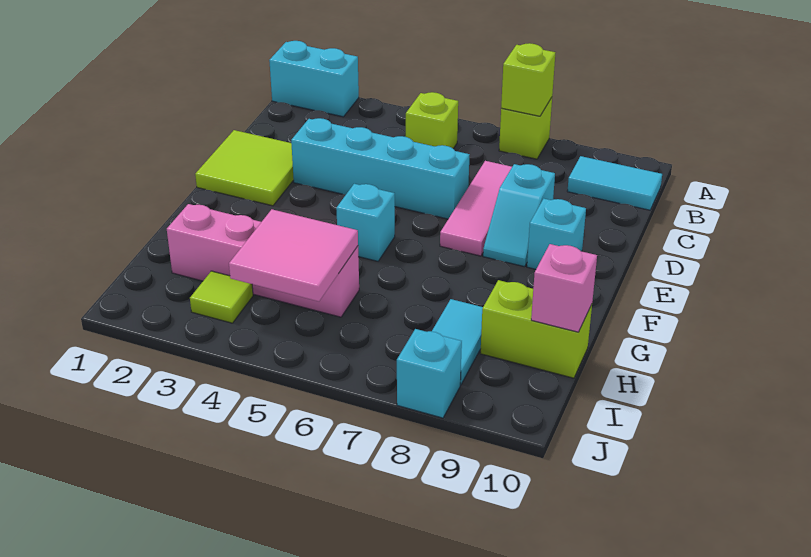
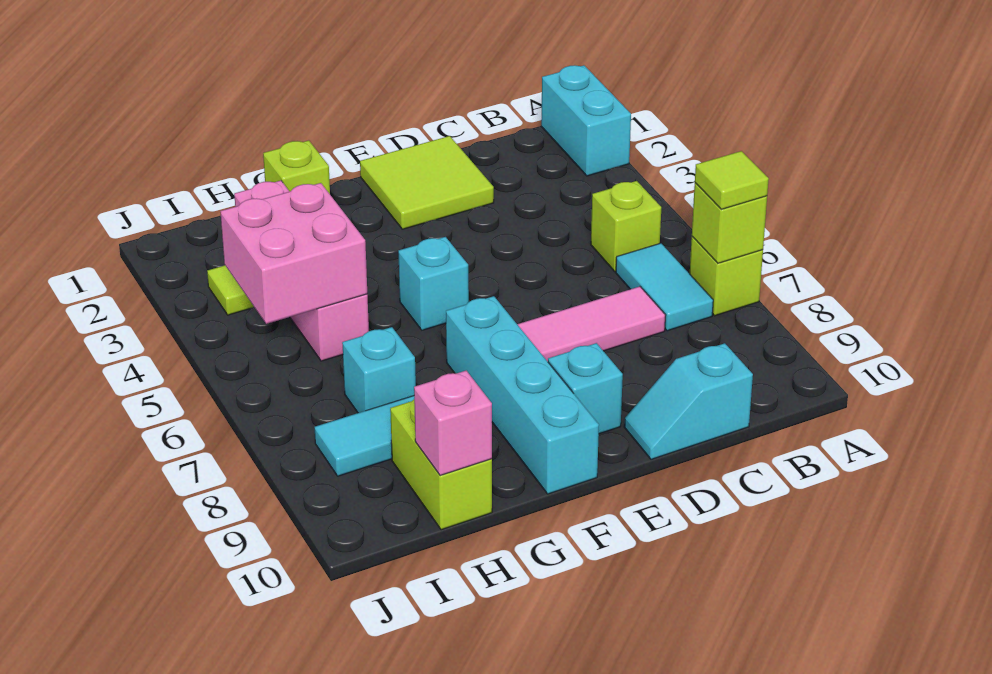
none -> lime tile A7 level 3
cyan tile B9:B10 level 1 -> cyan tile B6:B7 level 1
cyan brick D3:D6 level 1 -> cyan brick F7:F10 level 1
cyan slope D8:E8 level 1 top D -> cyan slope C10:D10 level 1 top C
none -> lime brick G1 level 1
pink tile H4:I5 level 2 -> pink brick H4:I5 level 2
cyan brick J8 level 1 -> cyan brick H7 level 1

